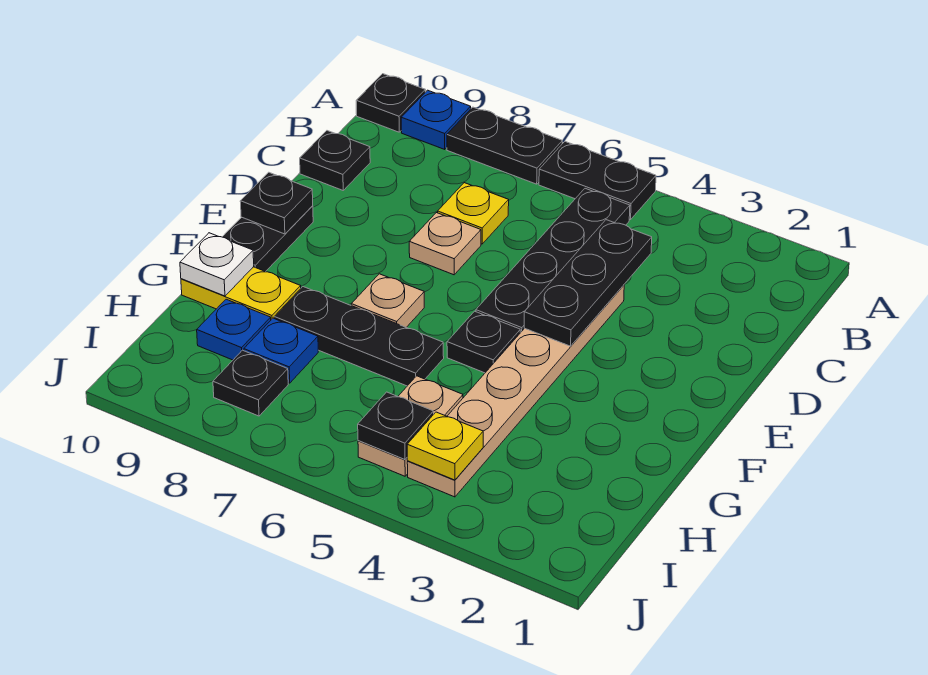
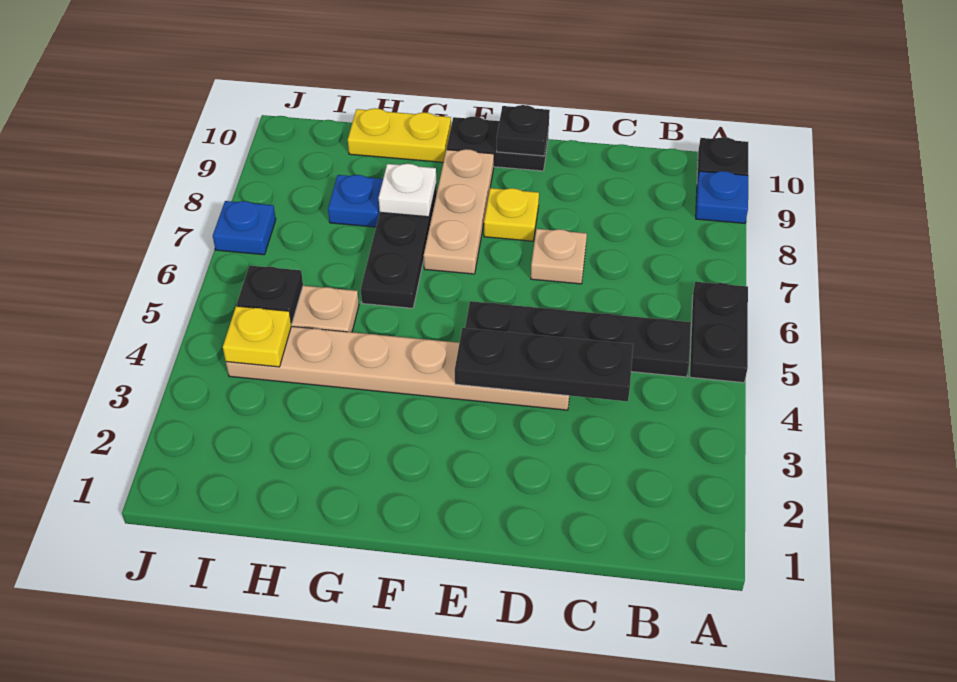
black plate A7:A8 level 1 -> none
yellow plate C7 level 1 -> yellow plate E8 level 1
black plate C10 level 1 -> none
black plate F5 level 1 -> none
tan plate F7 level 1 -> tan plate F7:F9 level 1
yellow plate G9:G10 level 1 -> yellow plate G10:H10 level 1
white plate G10 level 2 -> white plate G8 level 2
blue plate H9 level 1 -> blue plate J7 level 1
black plate I8 level 1 -> none

